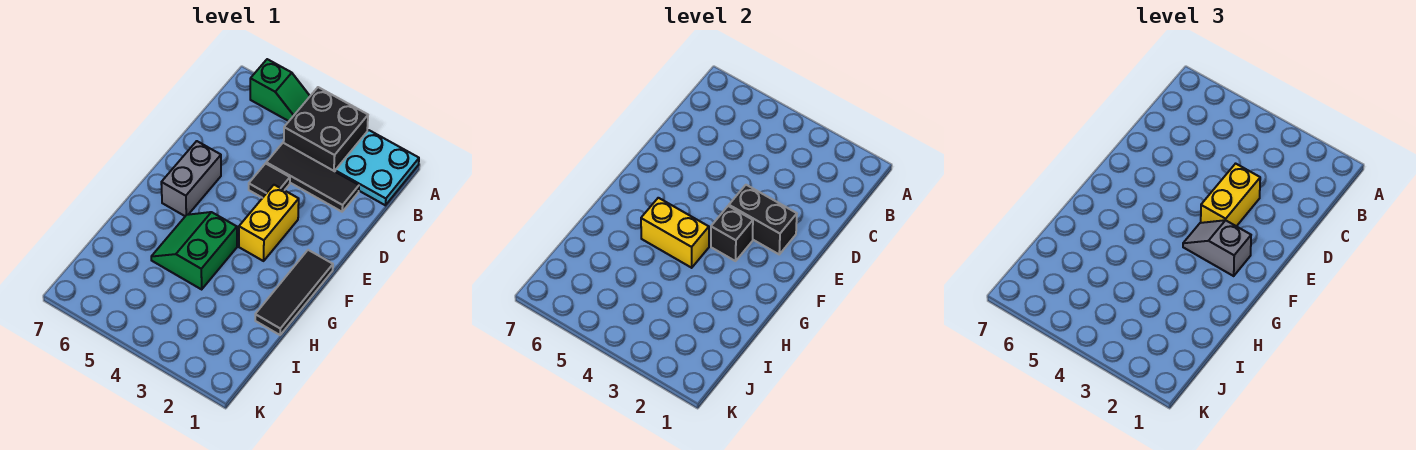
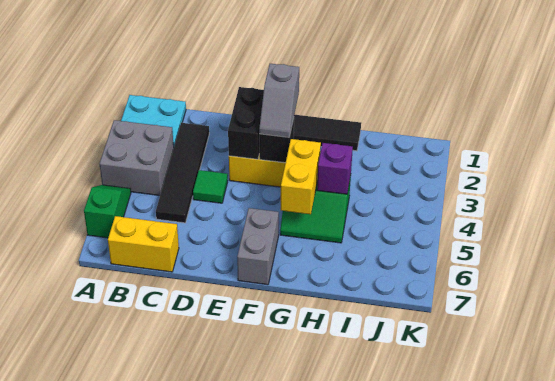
black brick A3:B4 level 1 -> grey brick A3:B4 level 1
black tile C2:C4 level 1 -> black tile C2:C5 level 1
yellow brick D3:E3 level 3 -> yellow brick B7:C7 level 1
black tile D4 level 1 -> green tile D4 level 1
grey brick E6:F6 level 1 -> grey brick F6:F7 level 1
none -> purple brick H4 level 2

